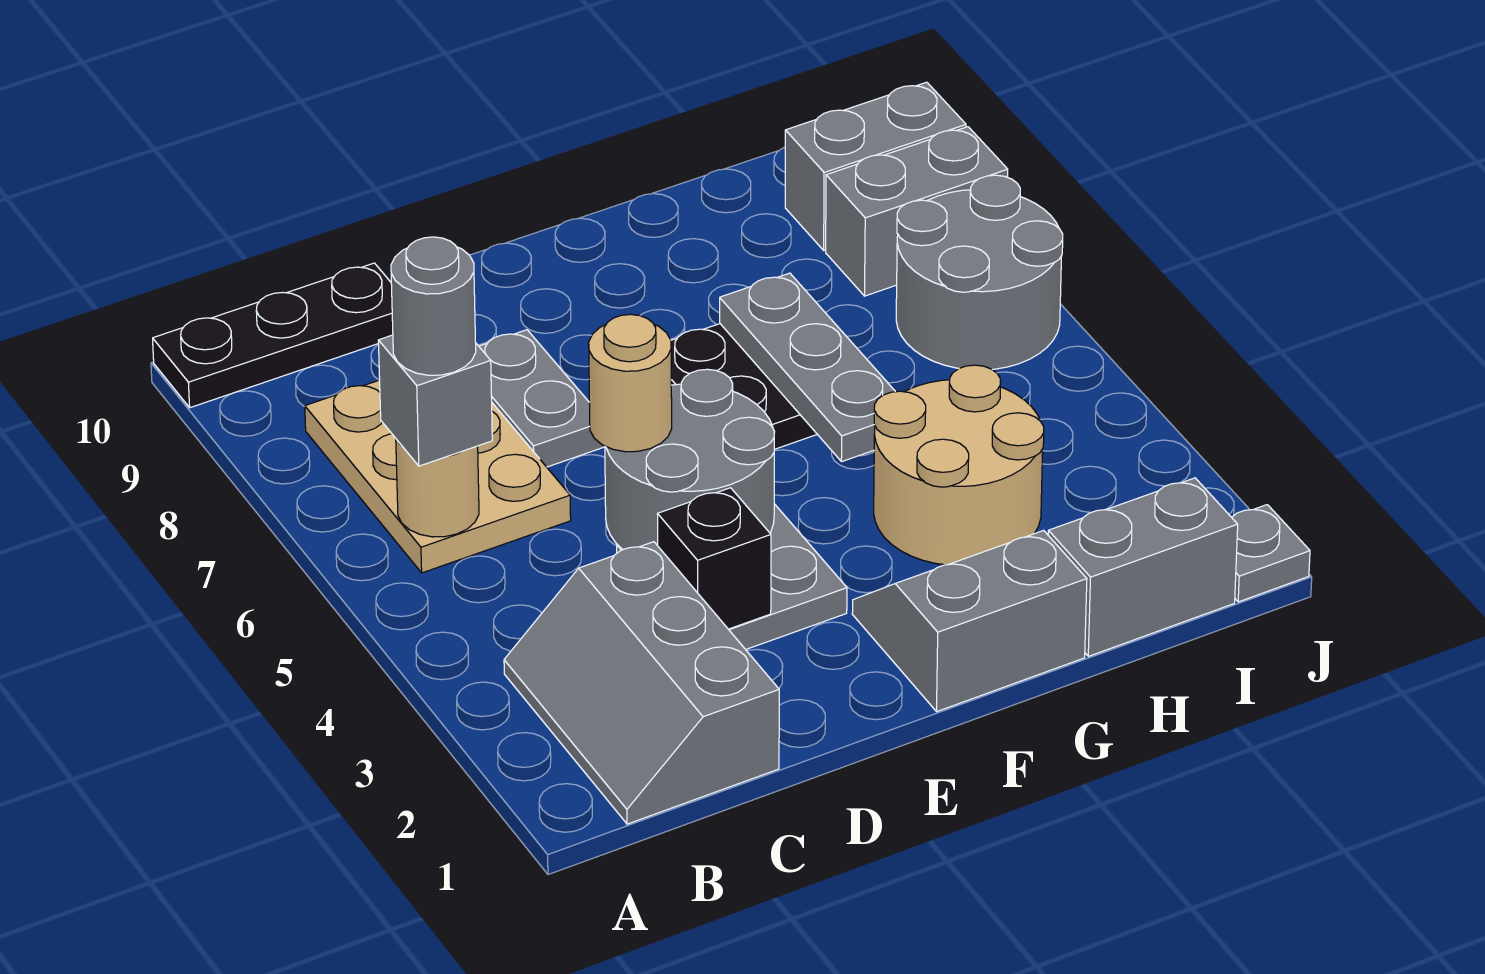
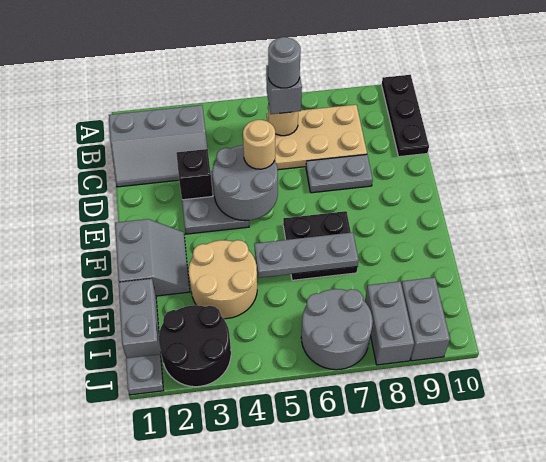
grey slope B1:C3 level 1 top C -> grey slope B1:C3 level 1 top B
none -> black round brick I2:J3 level 1

